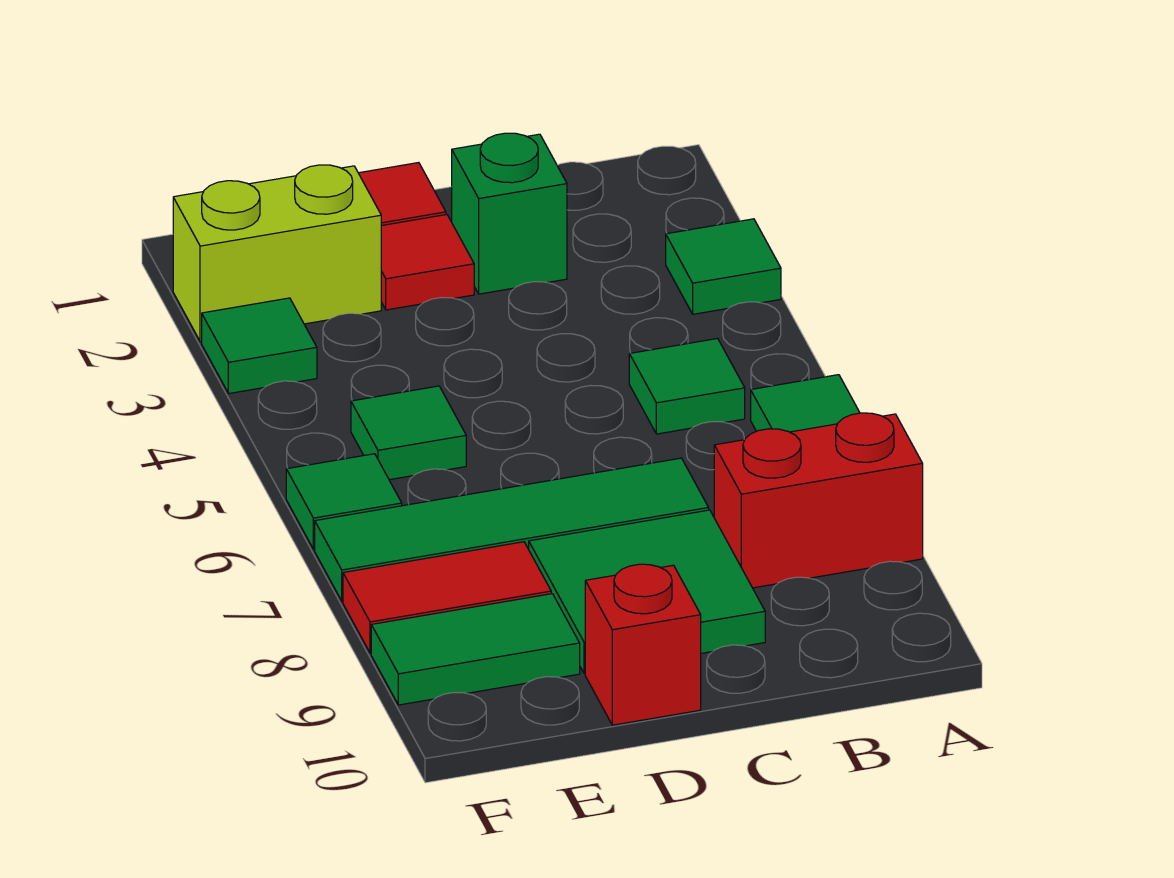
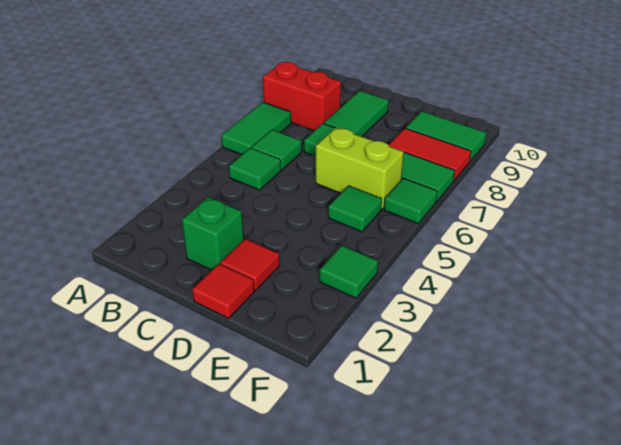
green tile A3 level 1 -> green tile B6 level 1
green tile C8:D9 level 1 -> green tile C8:C9 level 1
red brick D10 level 1 -> none
lime brick E2:F2 level 1 -> lime brick D6:E6 level 1

